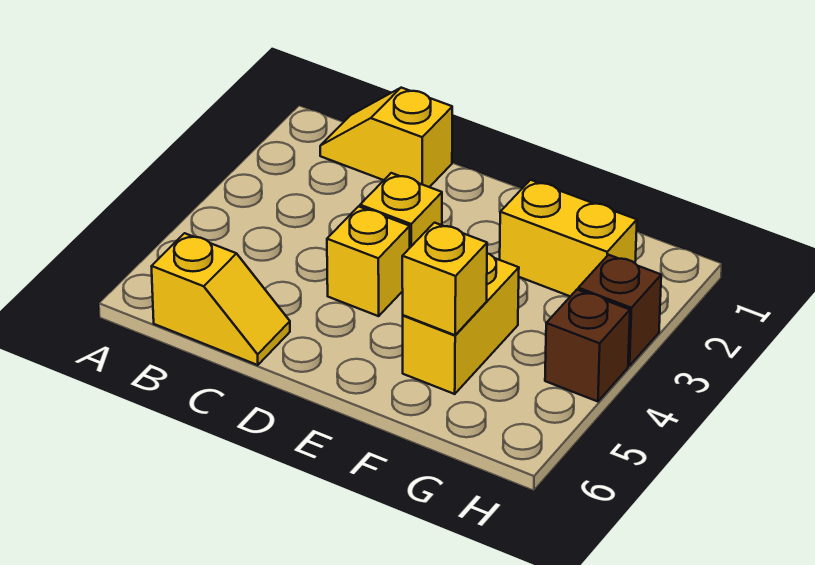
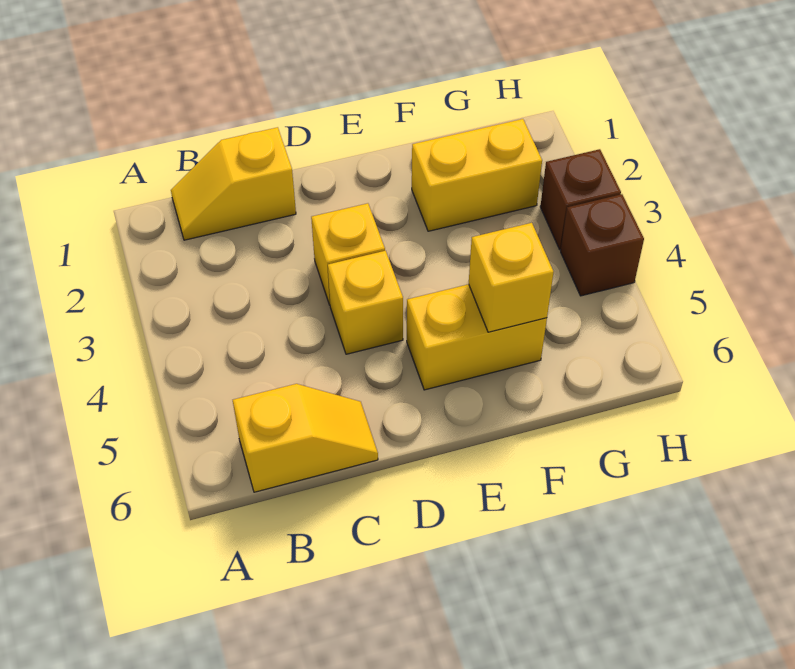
yellow brick F4:F5 level 1 -> yellow brick E5:F5 level 1

